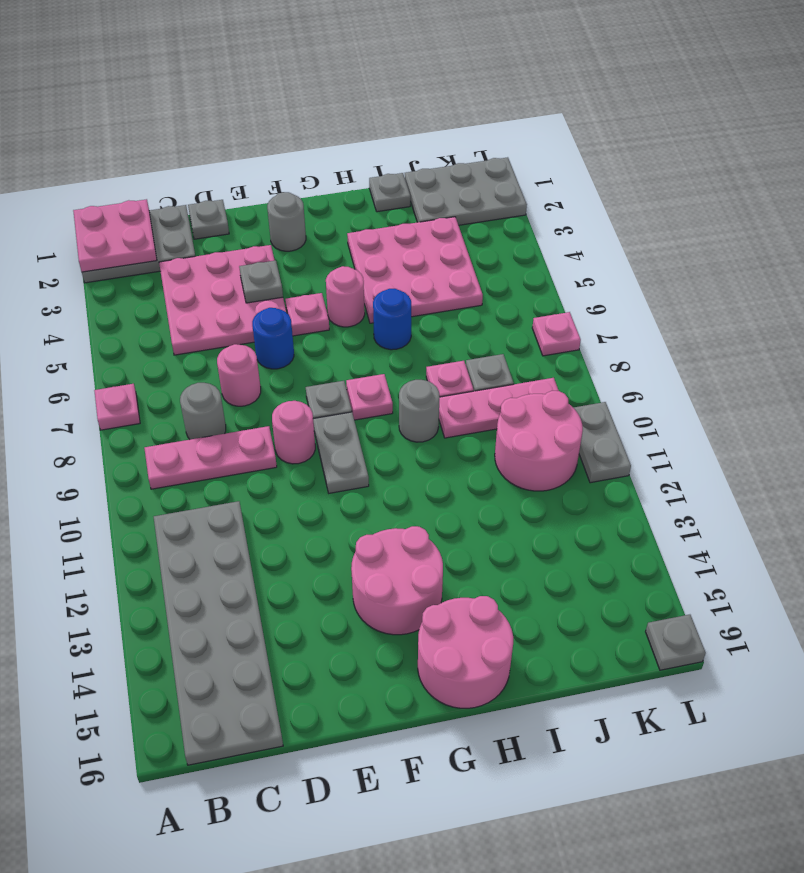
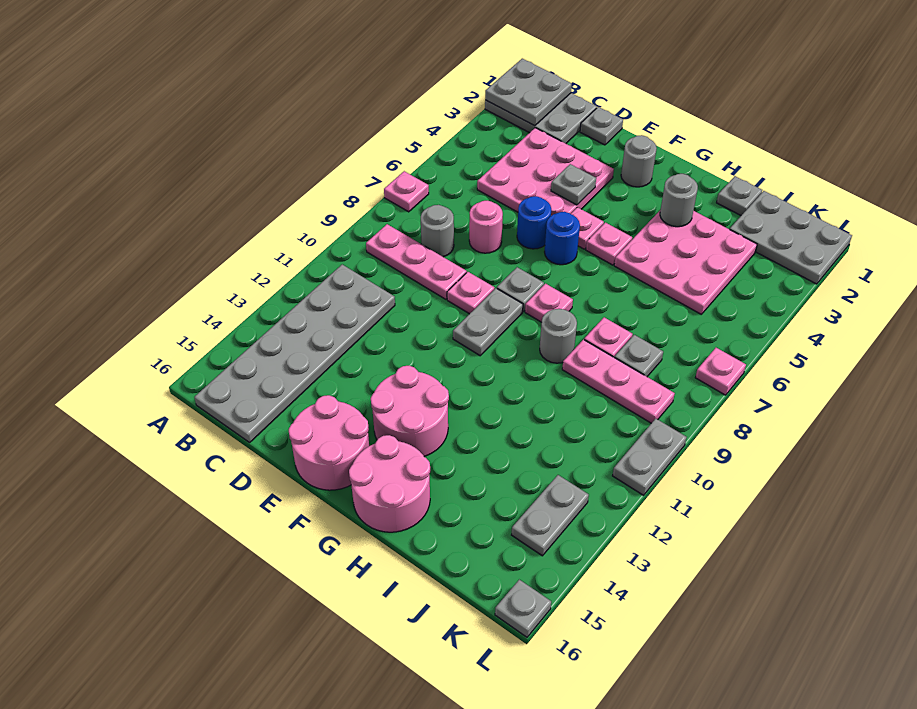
pink plate A1:B2 level 2 -> grey plate A1:B2 level 2
pink round brick E9 level 1 -> pink plate E9 level 1
pink round brick G5 level 1 -> pink plate G5 level 1
none -> grey round brick H3 level 2
blue round brick H6 level 1 -> blue round brick F6 level 1
pink round brick J10:K11 level 1 -> pink round brick E15:F16 level 1
none -> grey plate K13:K14 level 1

